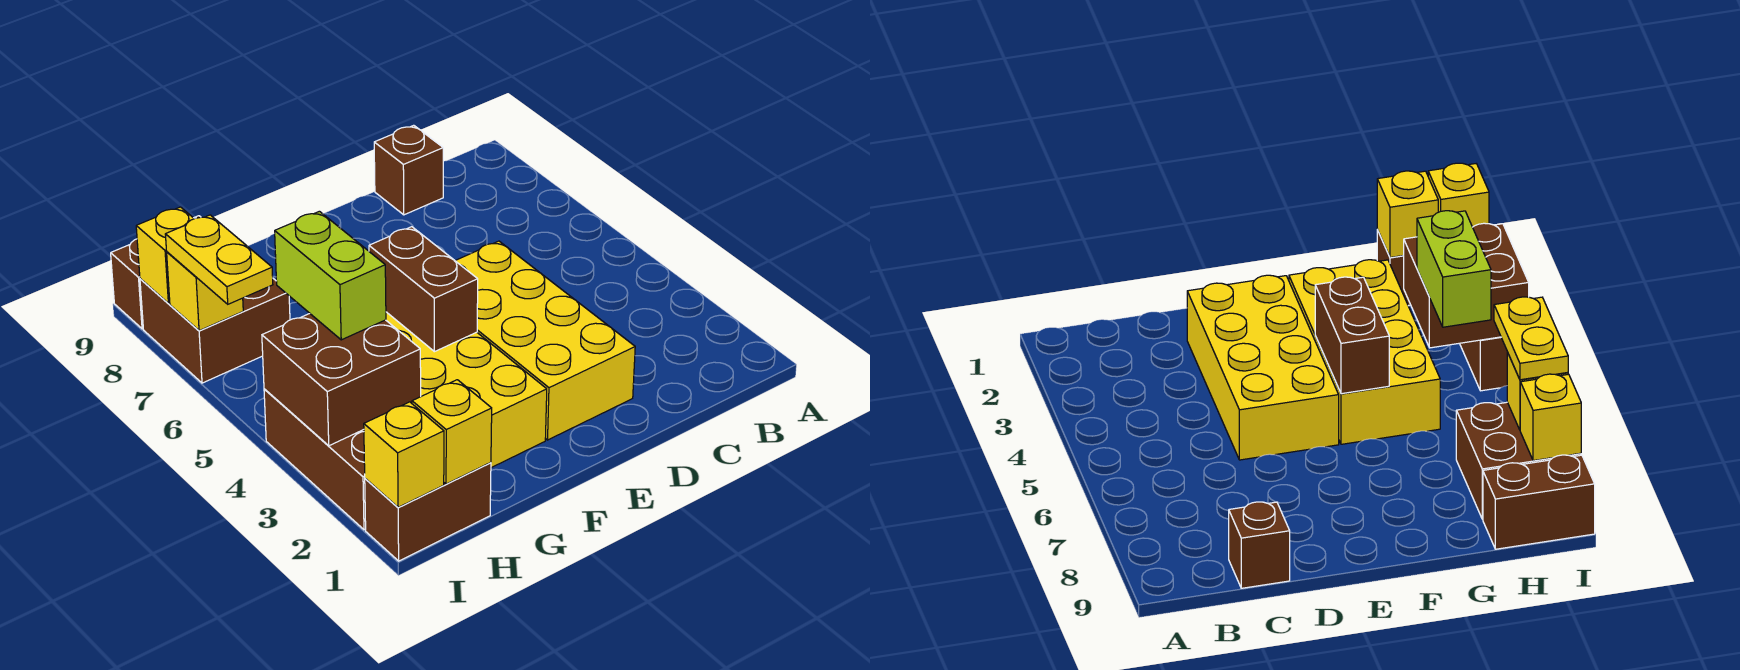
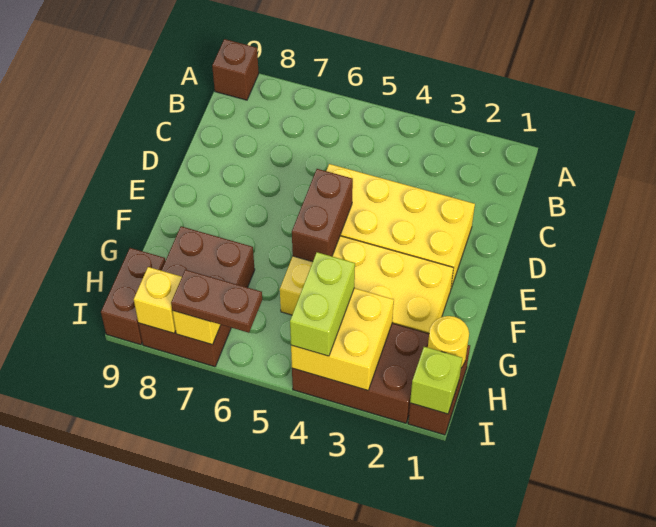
brown brick C9 level 1 -> brown brick A9 level 1
brown brick F4:F5 level 2 -> brown brick E5:F5 level 2
yellow brick H1 level 2 -> yellow round brick H1 level 2
brown brick H3:I4 level 2 -> yellow brick H3:I4 level 2
lime brick H4:H5 level 3 -> lime brick H4:I4 level 3
brown brick H7:I8 level 1 -> brown brick G7:I8 level 1
yellow brick I1 level 2 -> lime brick I1 level 2
brown brick I2:I4 level 1 -> brown brick H2:I4 level 1
yellow plate I6:I7 level 3 -> brown plate I6:I7 level 3

